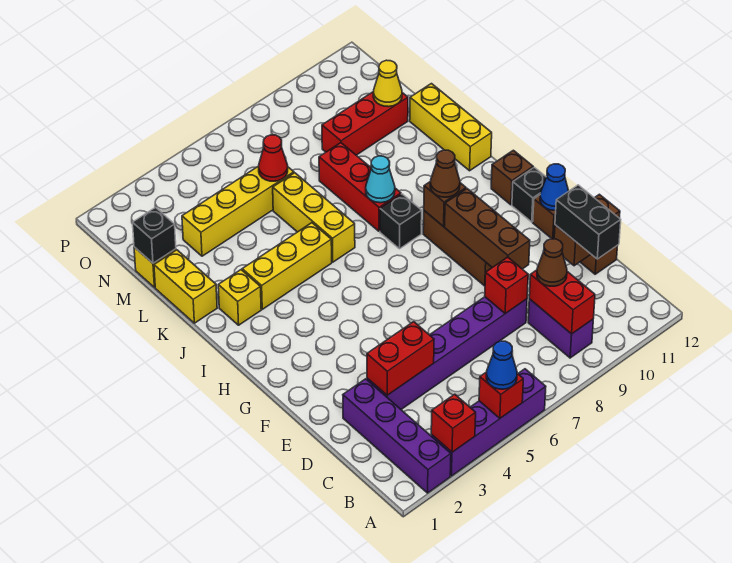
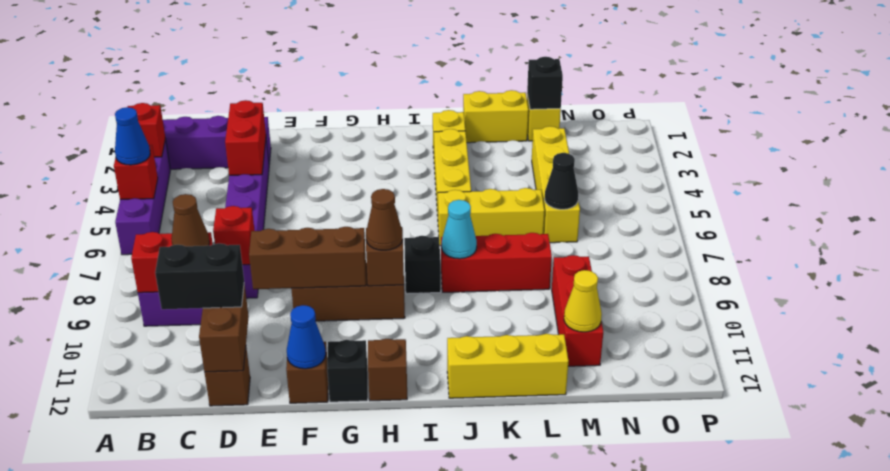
red cone M6 level 2 -> black cone M6 level 2

